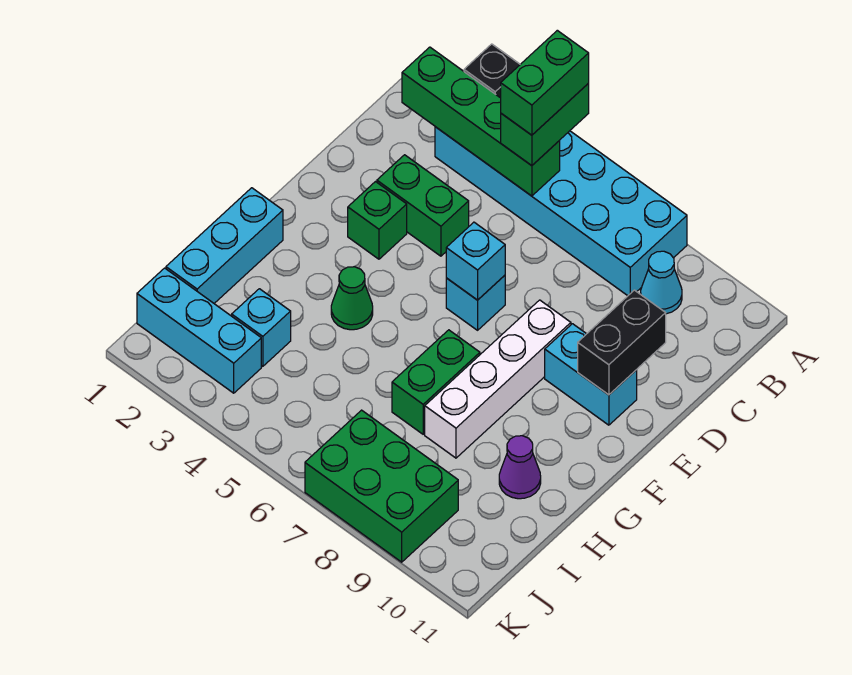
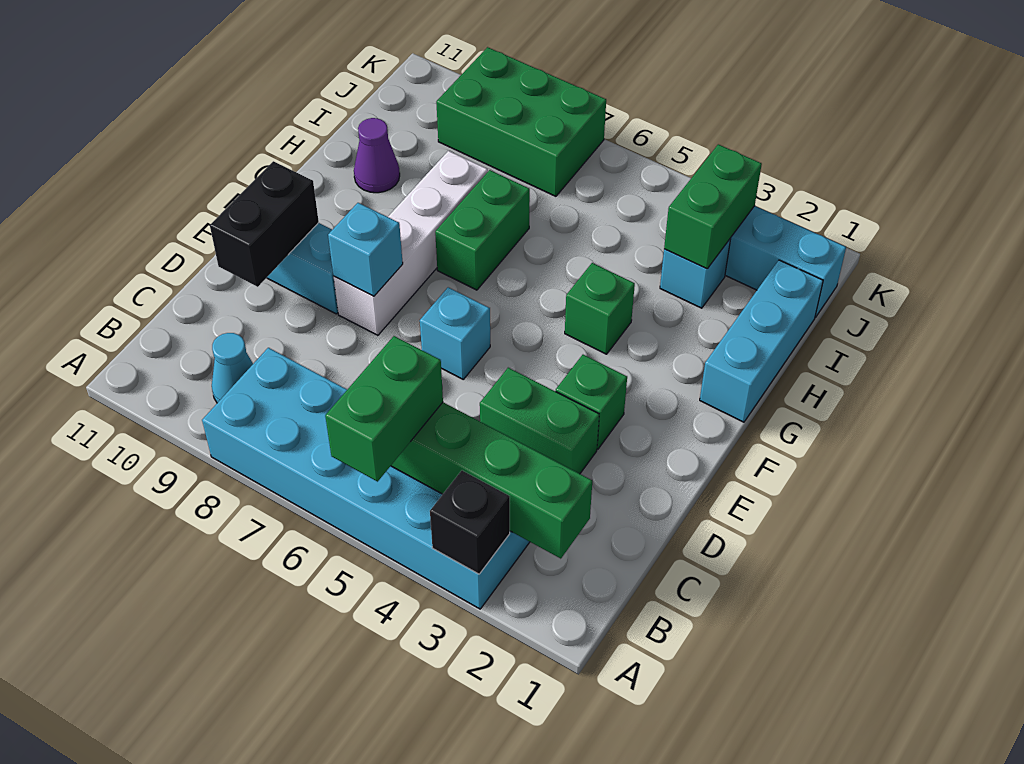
green brick A5:B5 level 4 -> green brick I3:J3 level 2
cyan brick E6 level 2 -> cyan brick E8 level 2
green cone G4 level 1 -> green brick G4 level 1

